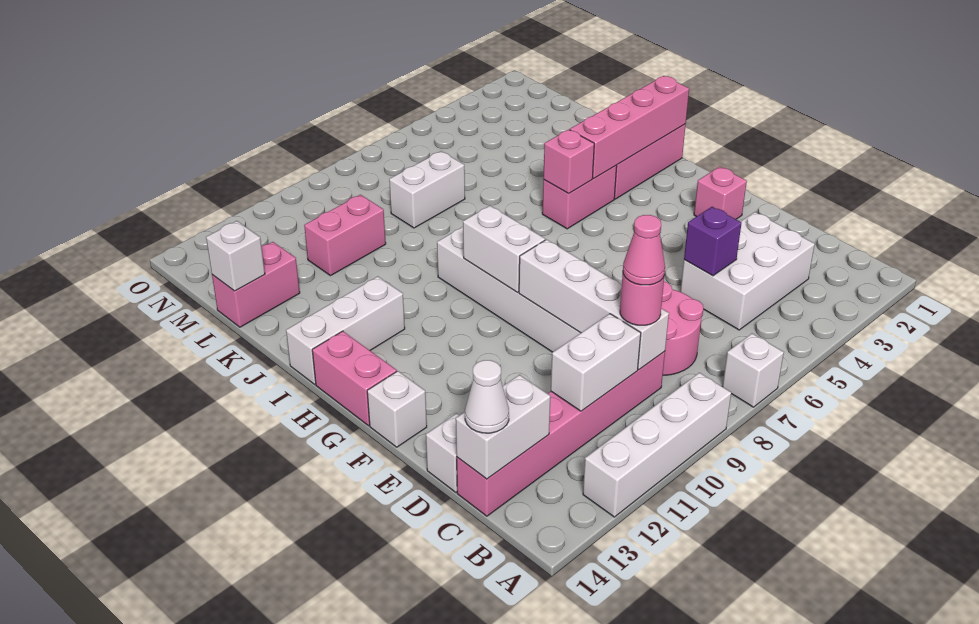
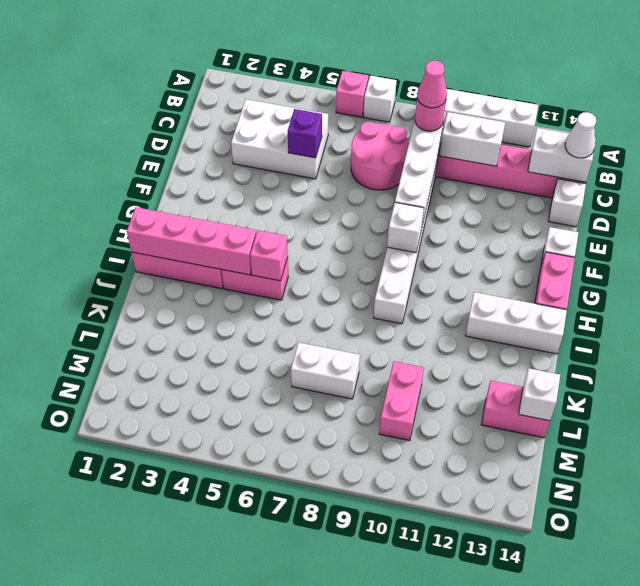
pink brick F2 level 1 -> pink brick A6 level 1
white brick G9:H9 level 2 -> white brick G9 level 2
pink brick L10:L11 level 1 -> pink brick L10:M10 level 1

